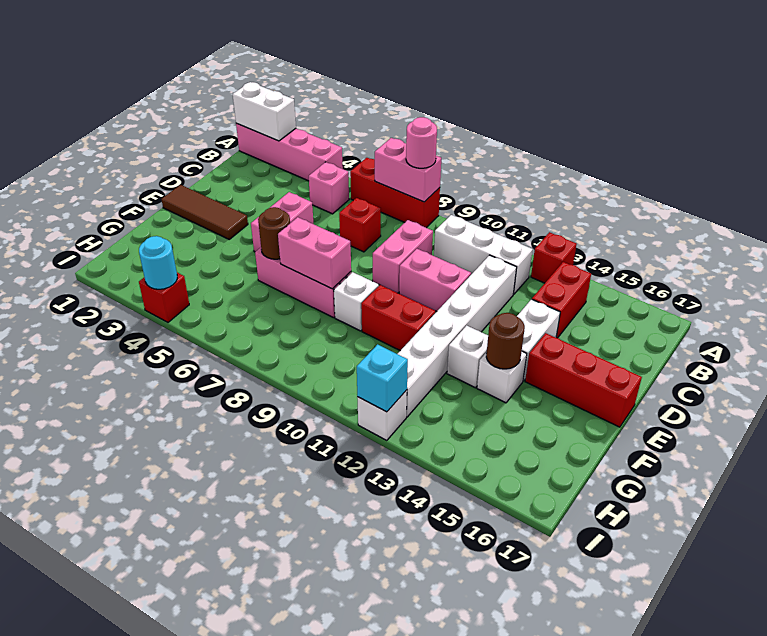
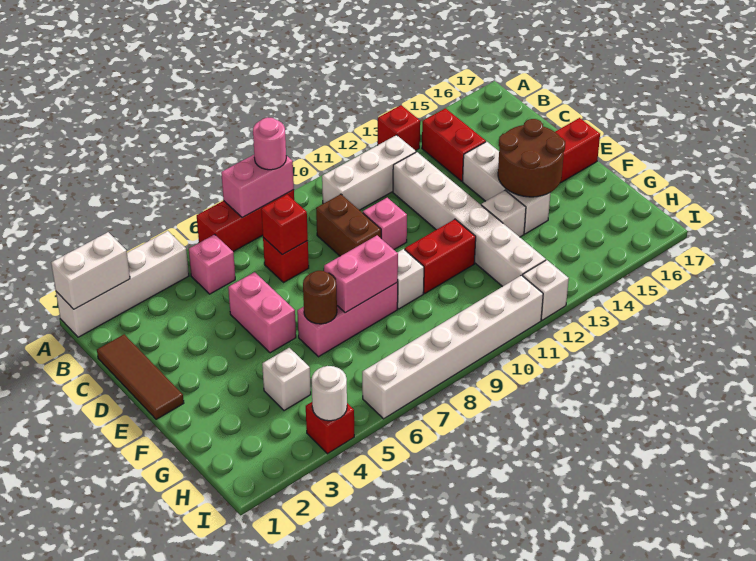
pink brick A1:A4 level 1 -> white brick A1:A4 level 1
none -> red brick C7 level 2
pink brick C9:D9 level 1 -> brown brick C9:D9 level 1
pink brick D10:D11 level 1 -> pink brick D10 level 1
brown tile E1:E3 level 1 -> brown tile C1:E1 level 1
brown round brick F14 level 2 -> brown round brick E14:F15 level 2
none -> white brick G4 level 1
cyan round brick I4 level 2 -> white round brick I4 level 2
none -> white brick I6:I11 level 1
cyan brick I12 level 2 -> none

